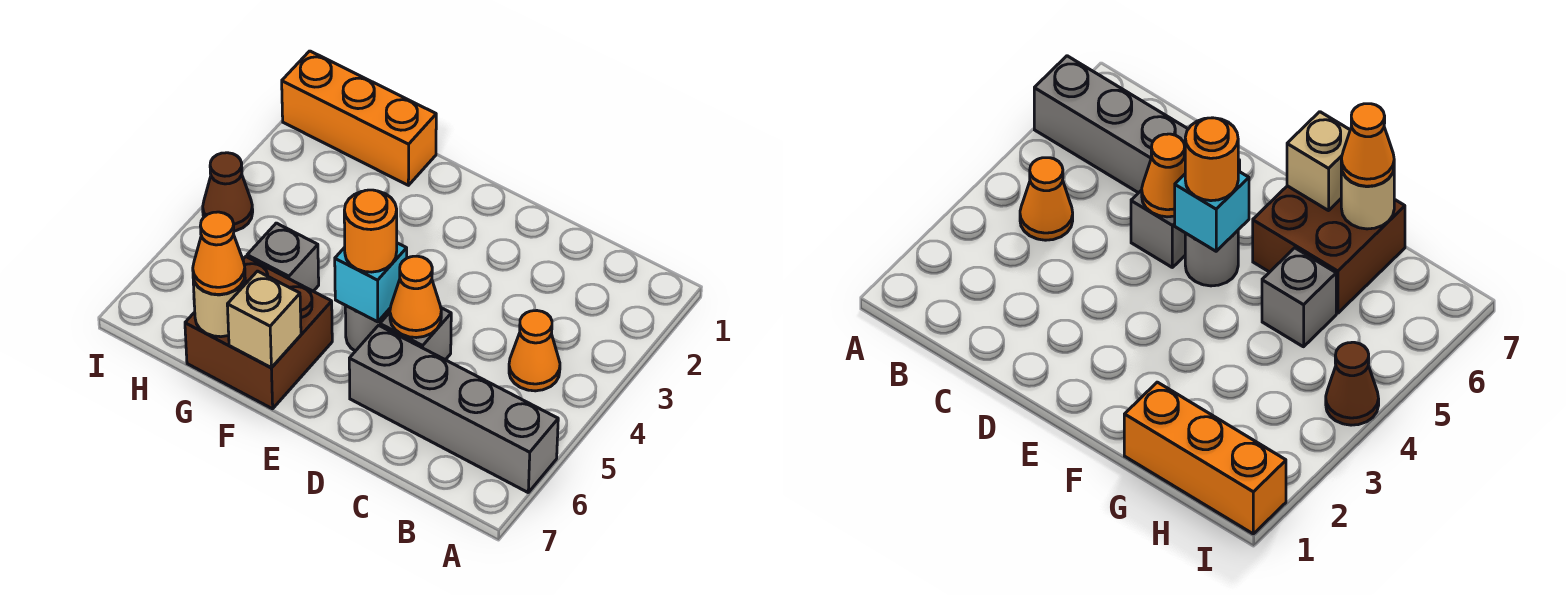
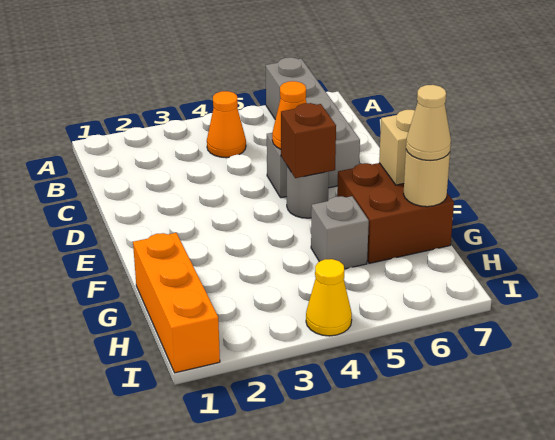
cyan brick E5 level 2 -> brown brick E5 level 2
orange round brick E5 level 3 -> none
orange cone G7 level 3 -> tan cone G7 level 3
brown cone I4 level 1 -> yellow cone I4 level 1

